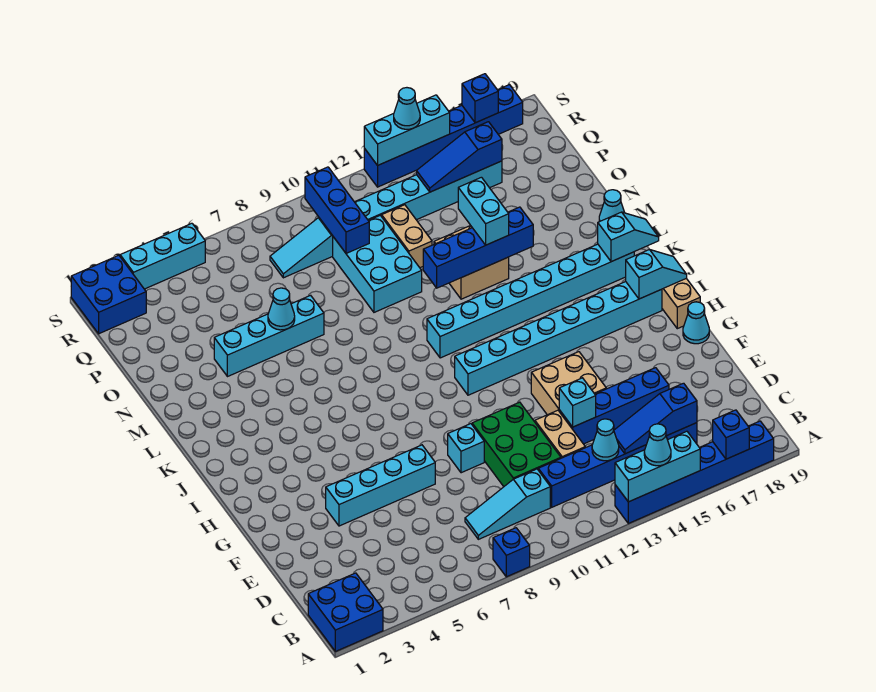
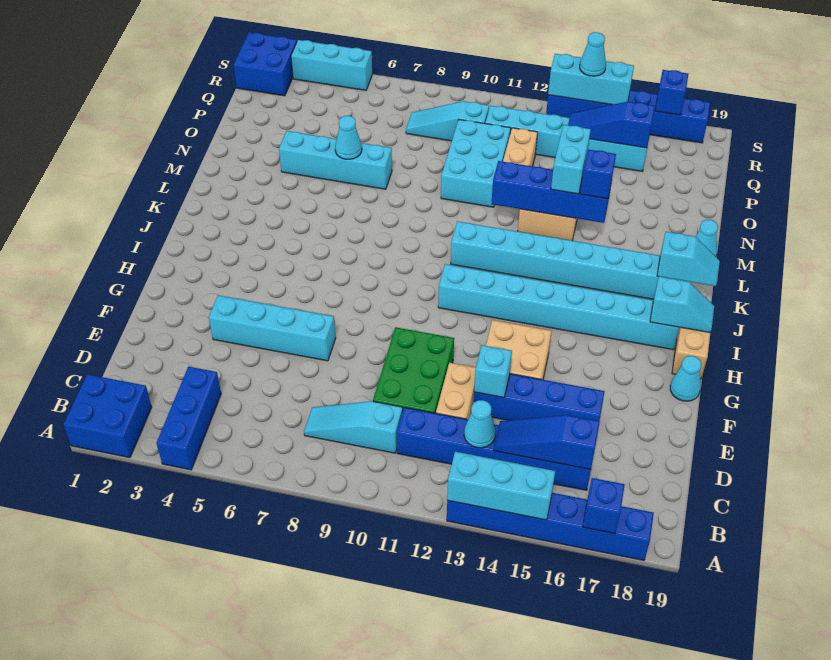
blue brick A8 level 1 -> blue brick M15 level 3
cyan cone A14 level 3 -> none
cyan brick F9 level 1 -> none
blue brick P10:R10 level 2 -> blue brick A4:C4 level 1

